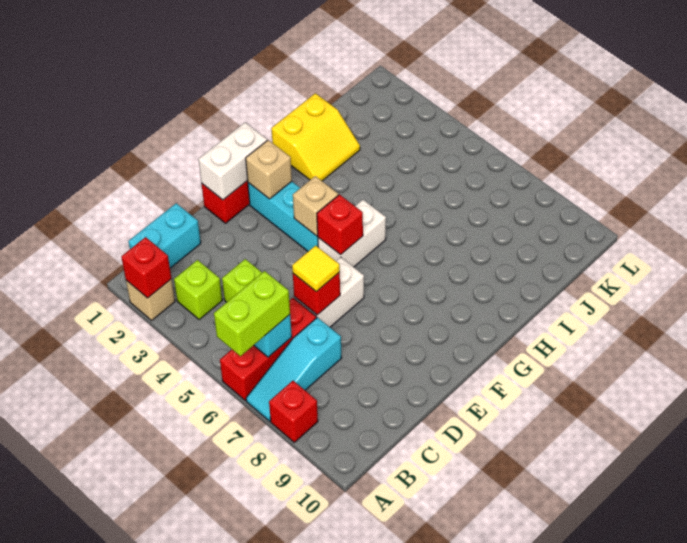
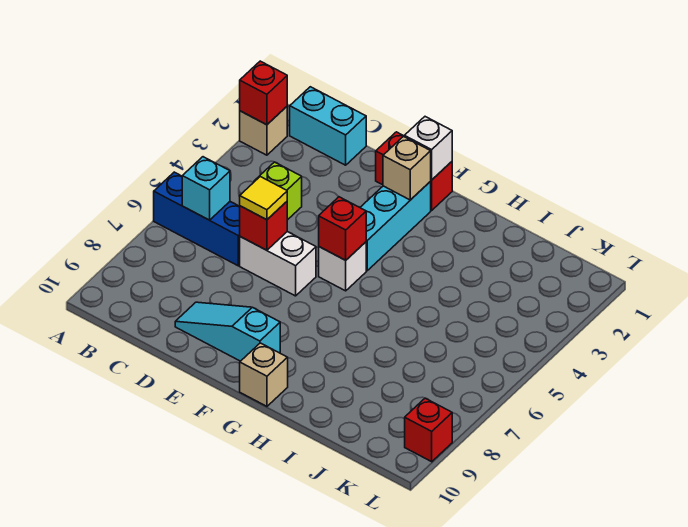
red brick A6:C6 level 1 -> blue brick A6:C6 level 1
lime brick A6:B6 level 3 -> none
cyan slope A7:C7 level 1 top C -> cyan slope D9:F9 level 1 top F
red brick A8 level 1 -> red brick L9 level 1
lime brick B3 level 1 -> none
white brick E1:F1 level 2 -> white brick F1 level 2
tan brick F4 level 2 -> tan brick G10 level 1
white brick F5:G5 level 1 -> white brick F5 level 1
yellow slope H1:I2 level 1 top 1 -> none

